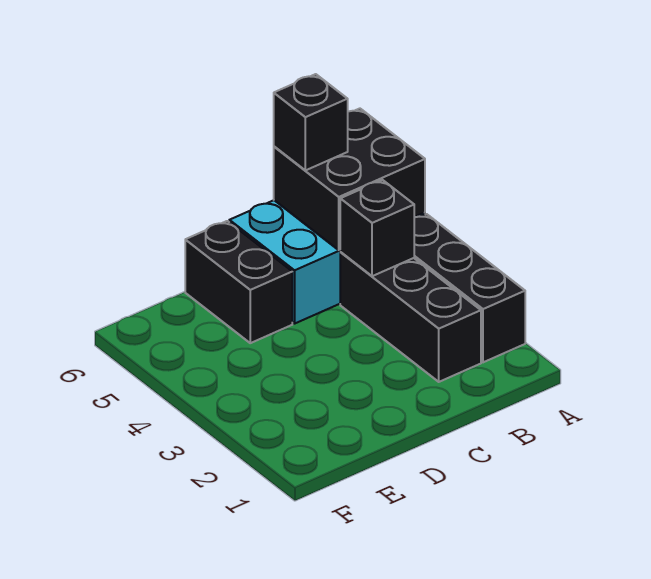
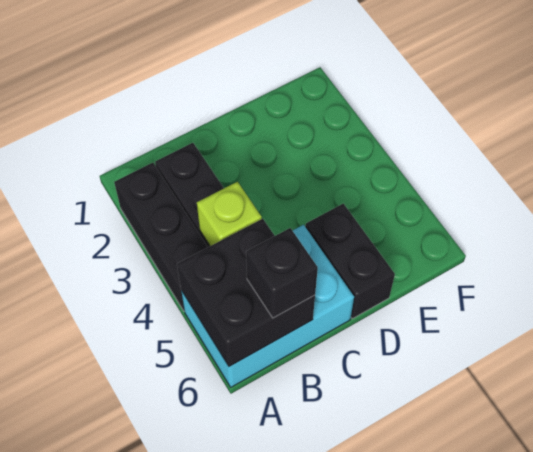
black brick B4 level 2 -> lime brick B4 level 2

